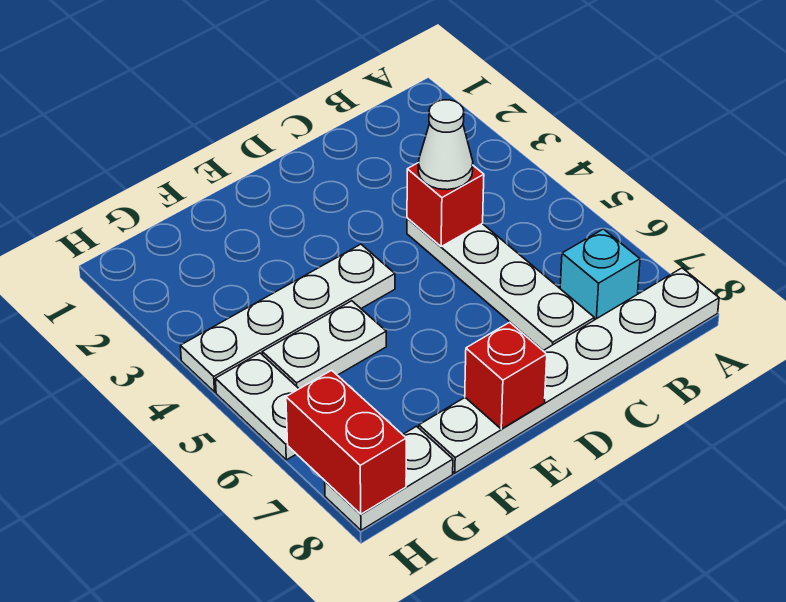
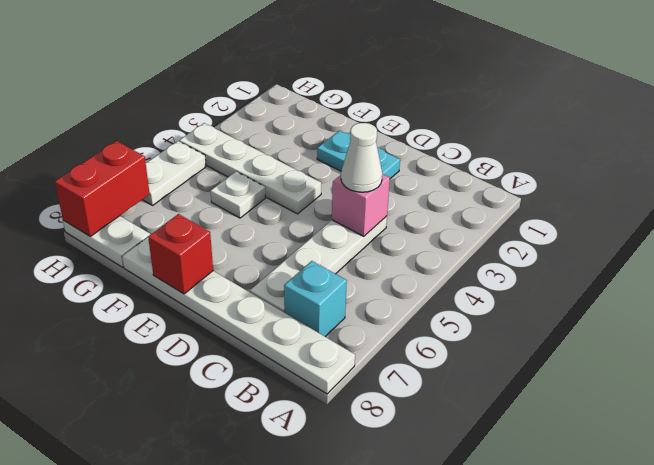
red brick C4 level 2 -> pink brick C4 level 2
none -> cyan plate D2:E2 level 1
white plate F5:G5 level 1 -> white plate F5 level 1

